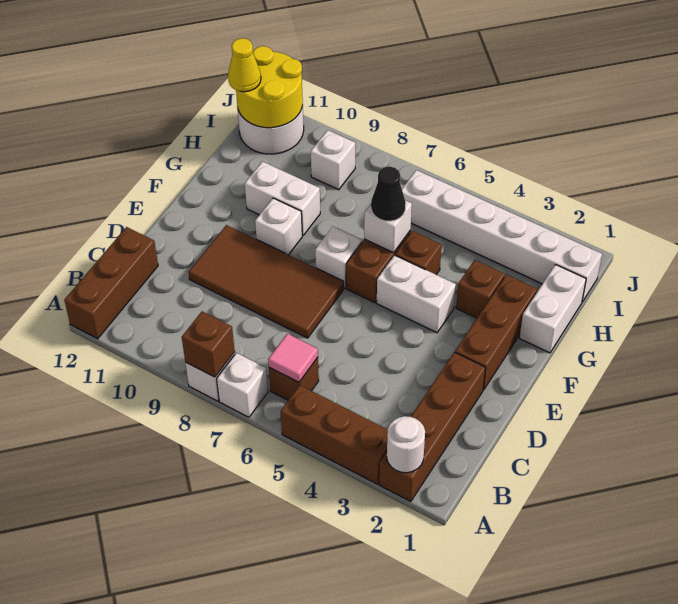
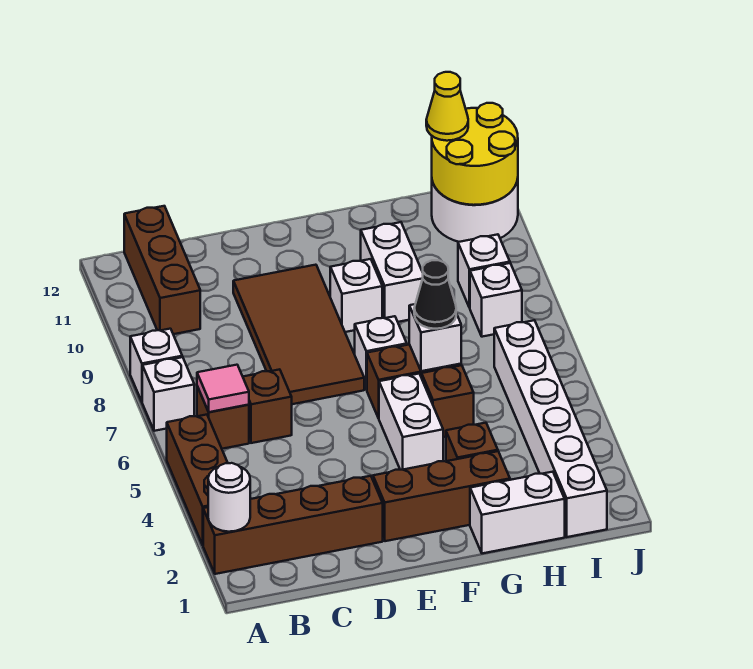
brown brick A8 level 2 -> brown brick C6 level 1
brown brick A12:C12 level 1 -> brown brick B10:B12 level 1
none -> white brick I8 level 1

